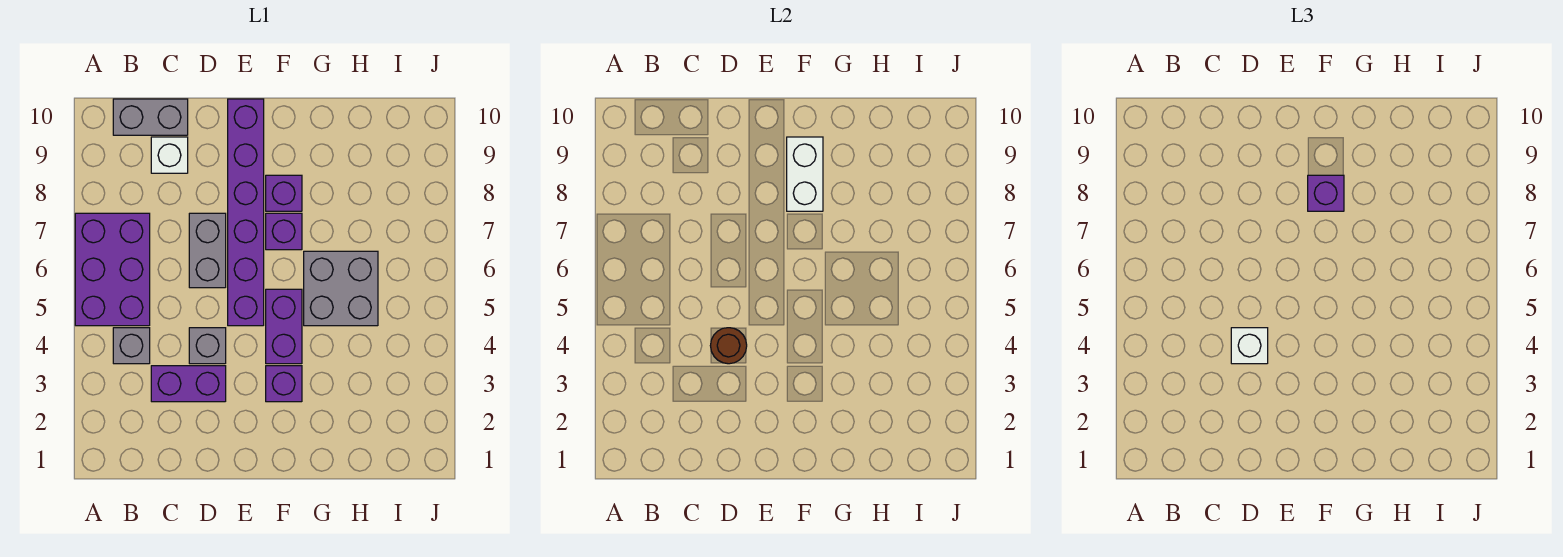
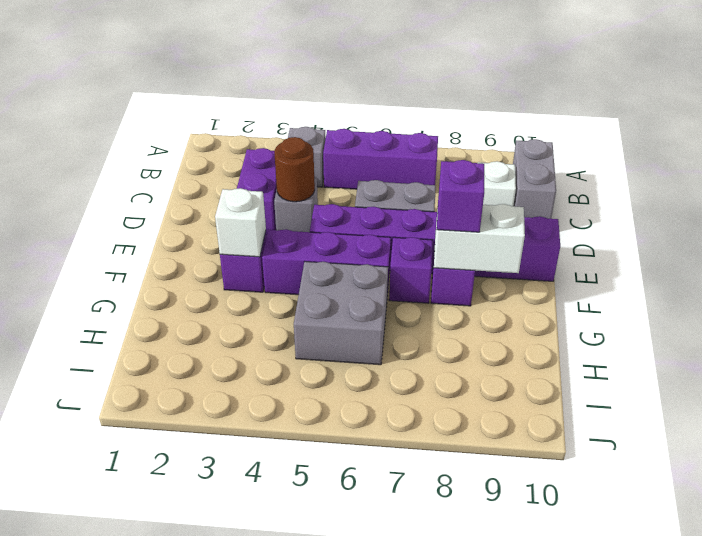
purple brick A5:B7 level 1 -> purple brick B5:B7 level 1
white brick D4 level 3 -> white brick F3 level 2
purple brick F4:F5 level 1 -> purple brick F4:F6 level 1

